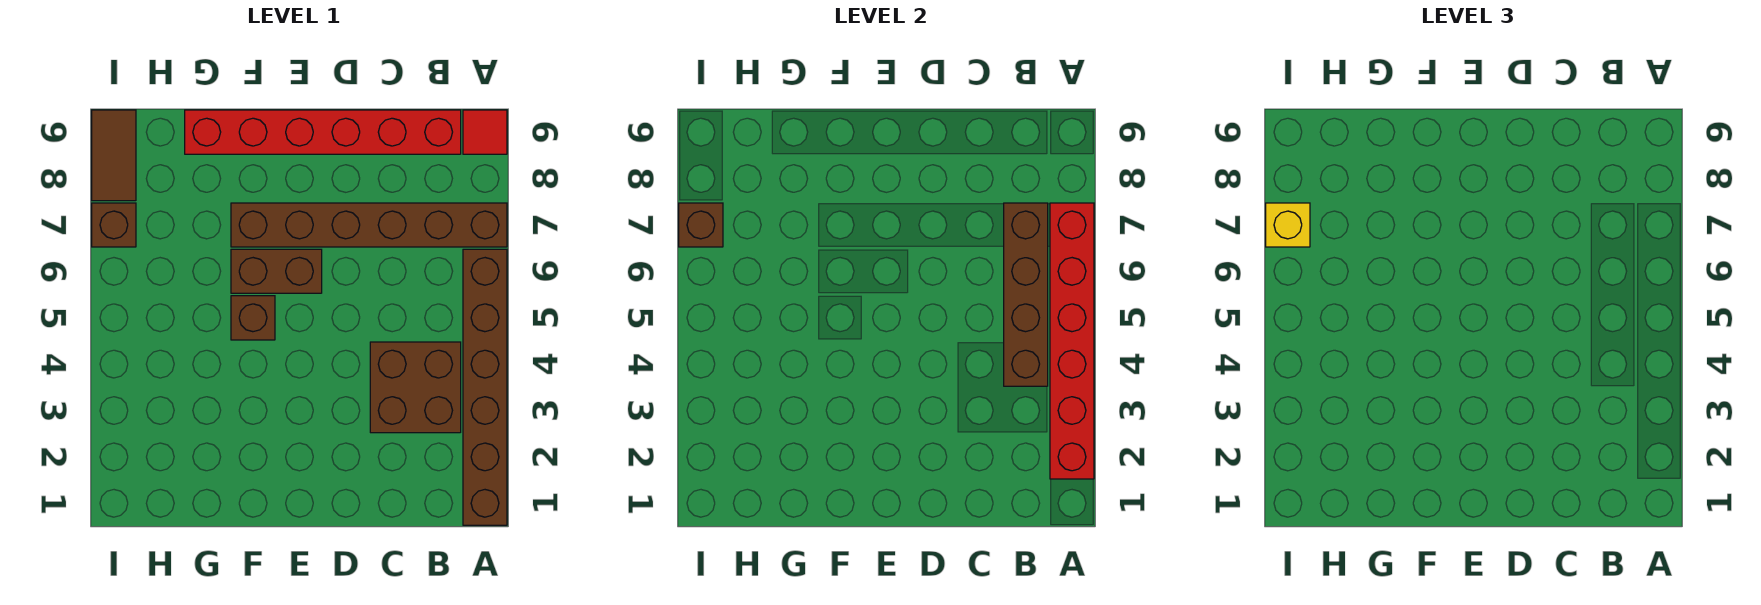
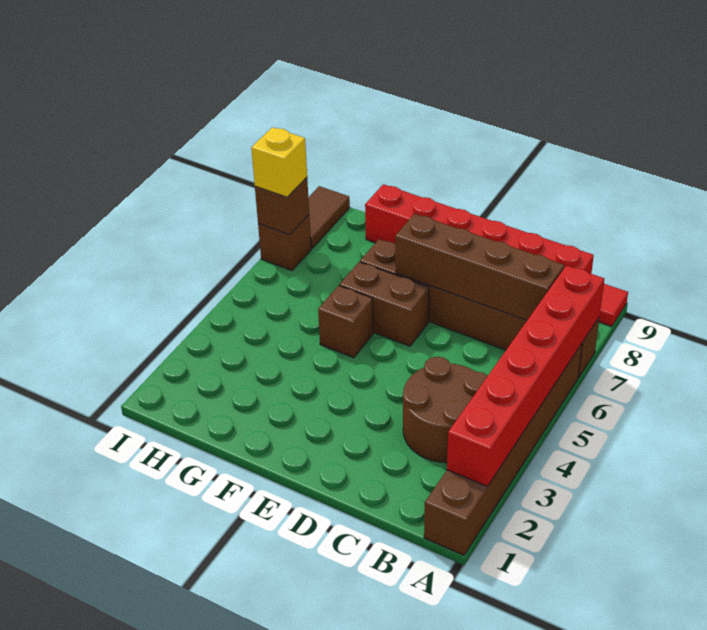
brown brick B3:C4 level 1 -> brown round brick B3:C4 level 1
brown brick B4:B7 level 2 -> brown brick B7:E7 level 2

